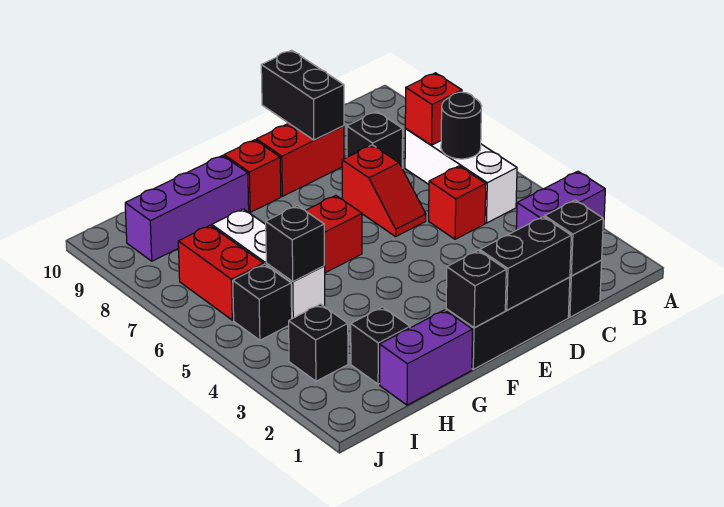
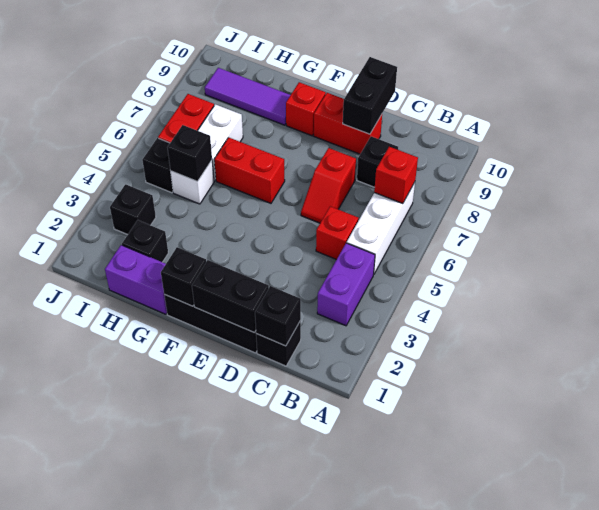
purple brick A3:B3 level 1 -> purple brick B3:B4 level 1
black round brick B6 level 2 -> none
purple brick G9:I9 level 1 -> purple tile G9:I9 level 1

